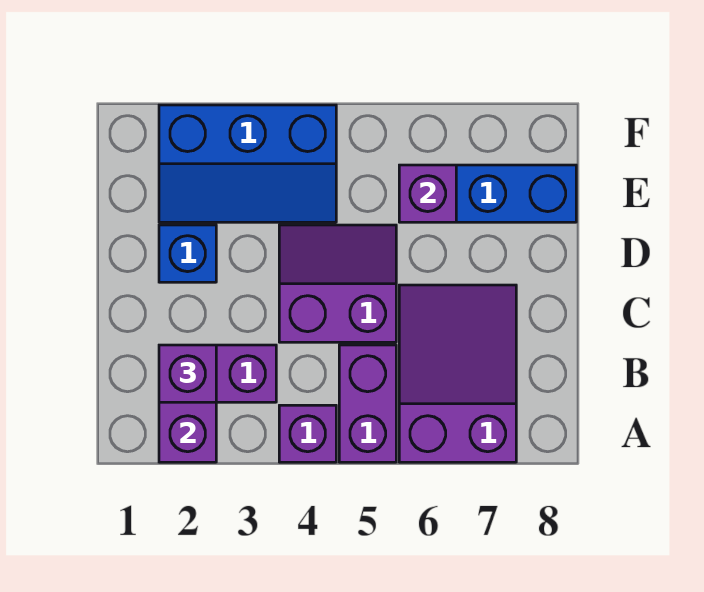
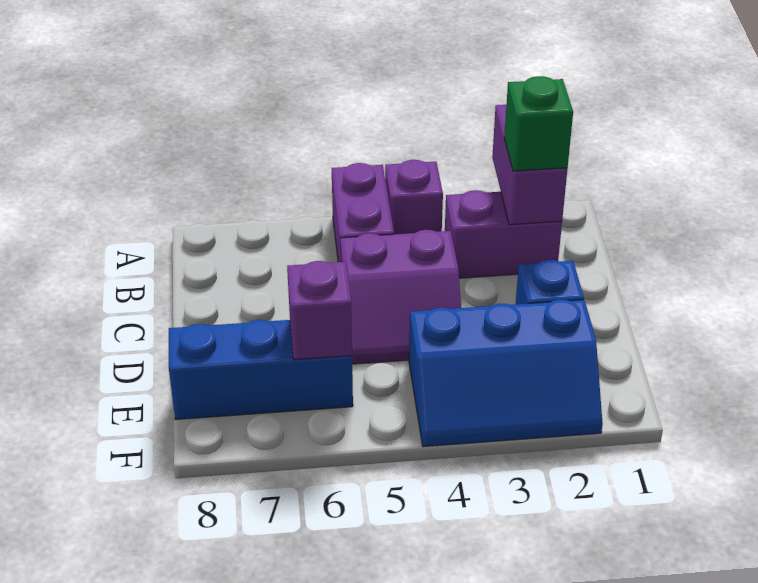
purple slope A6:C7 level 1 top A -> none
purple brick B2 level 3 -> green brick B2 level 3
blue slope E2:F4 level 1 top F -> blue slope E2:F4 level 1 top E

